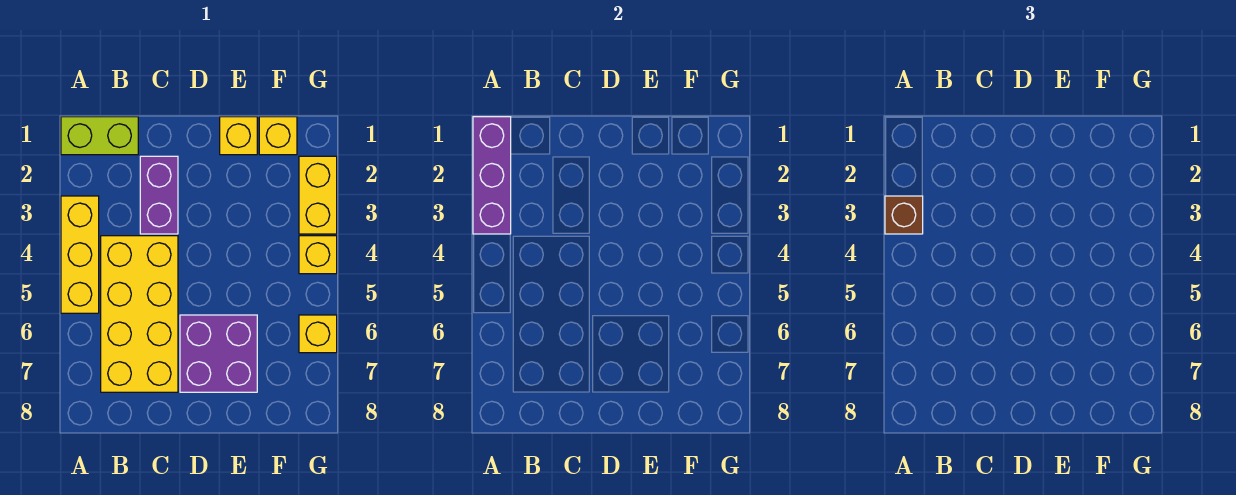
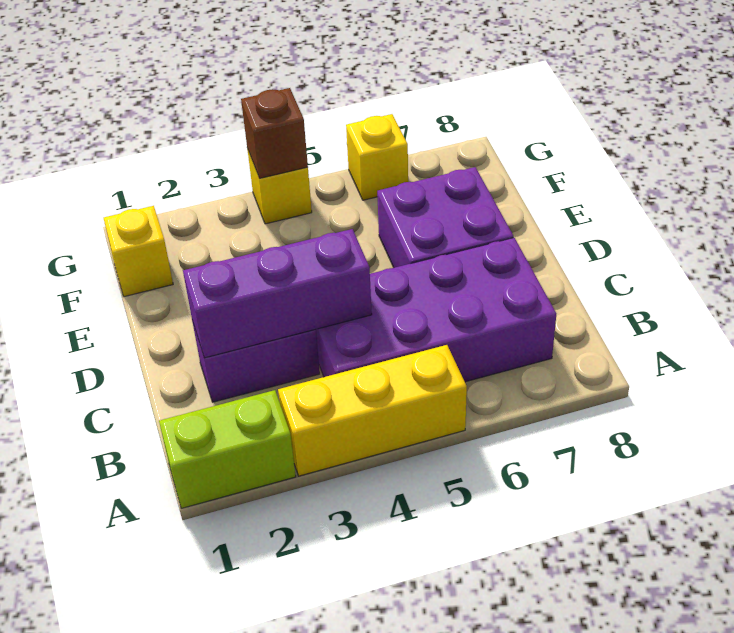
lime brick A1:B1 level 1 -> lime brick A1:A2 level 1
purple brick A1:A3 level 2 -> purple brick C2:C4 level 2
brown brick A3 level 3 -> brown brick G4 level 2
yellow brick B4:C7 level 1 -> purple brick B4:C7 level 1
yellow brick E1 level 1 -> none
yellow brick G2:G3 level 1 -> none

